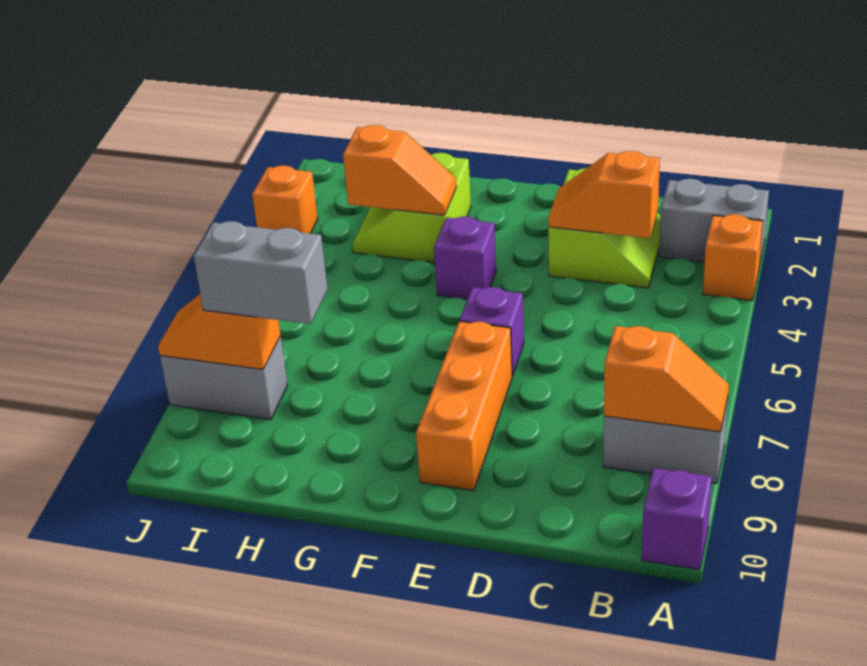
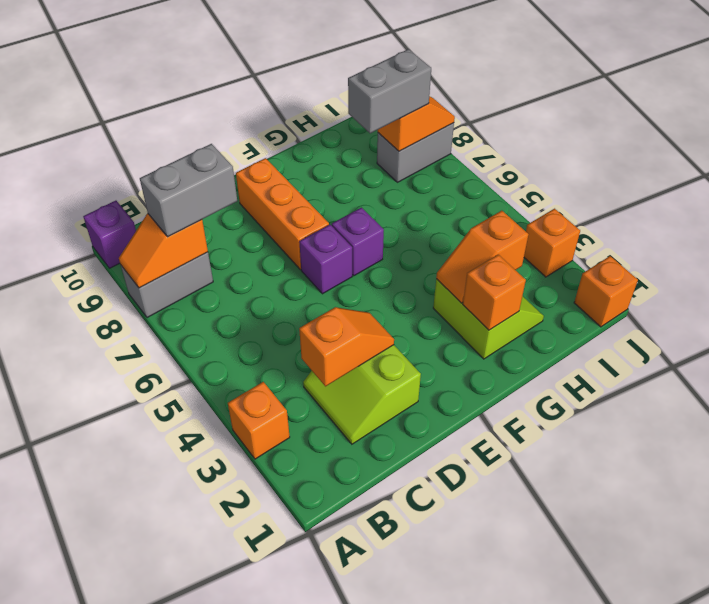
grey brick A2:B2 level 1 -> grey brick B8:C8 level 3
purple brick F4 level 1 -> purple brick F6 level 1
none -> orange brick G2 level 2
none -> orange brick J1 level 1

